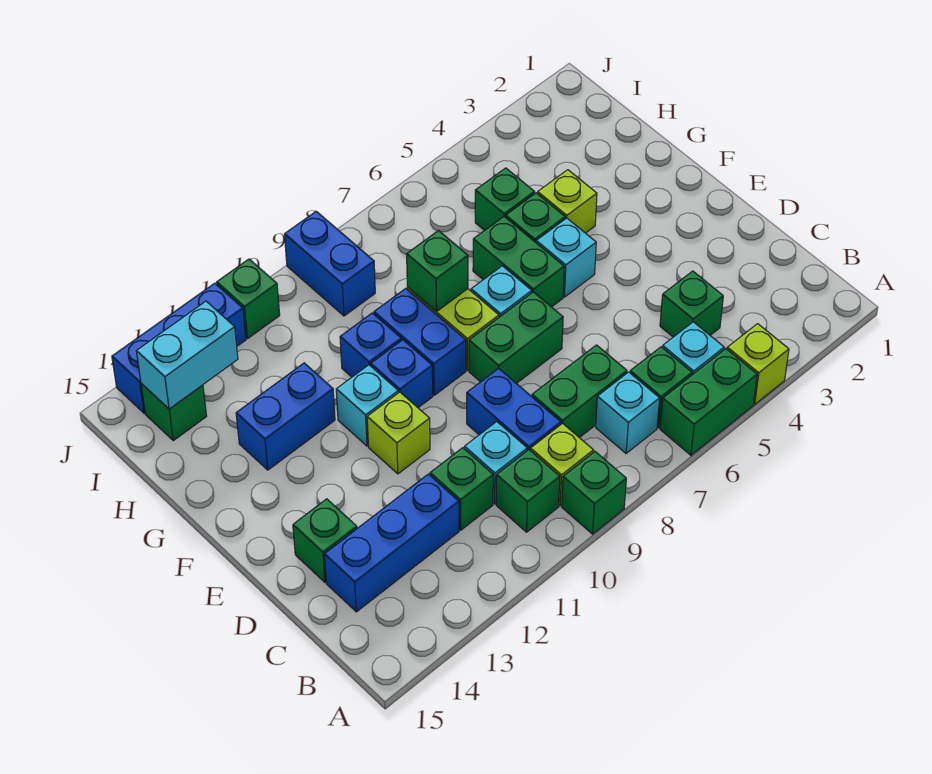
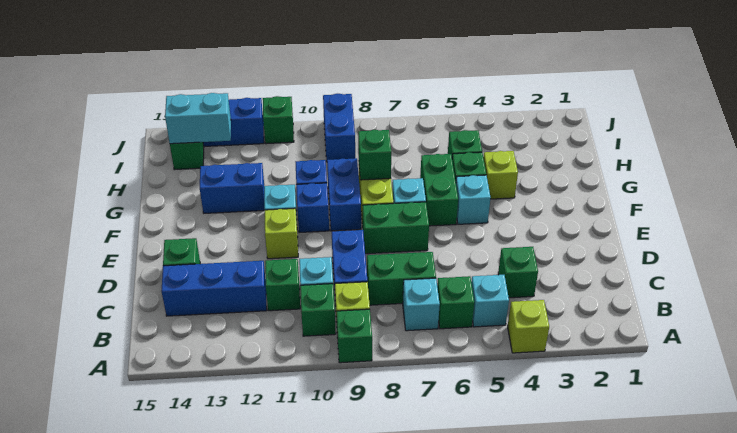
green brick A5:A6 level 1 -> none

